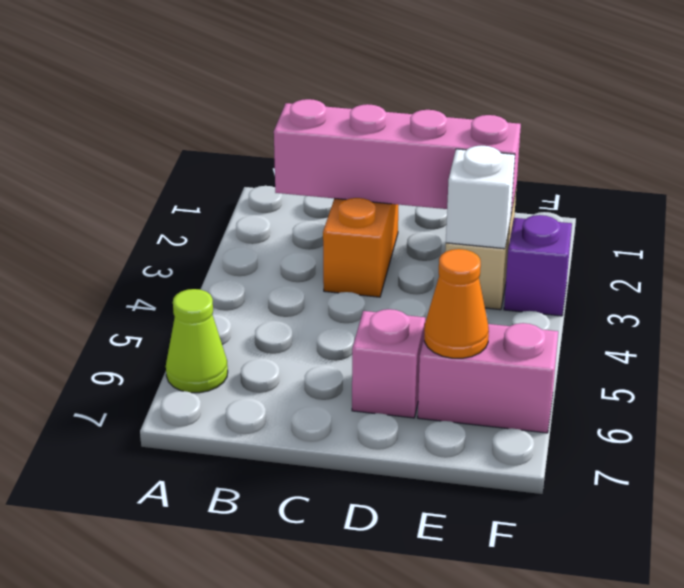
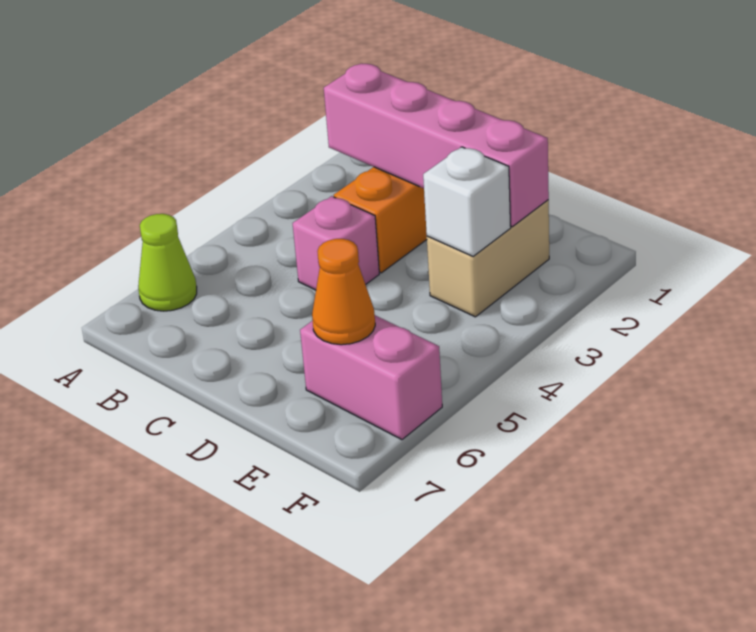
pink brick D6 level 1 -> pink brick C4 level 1
purple brick F3 level 1 -> none

